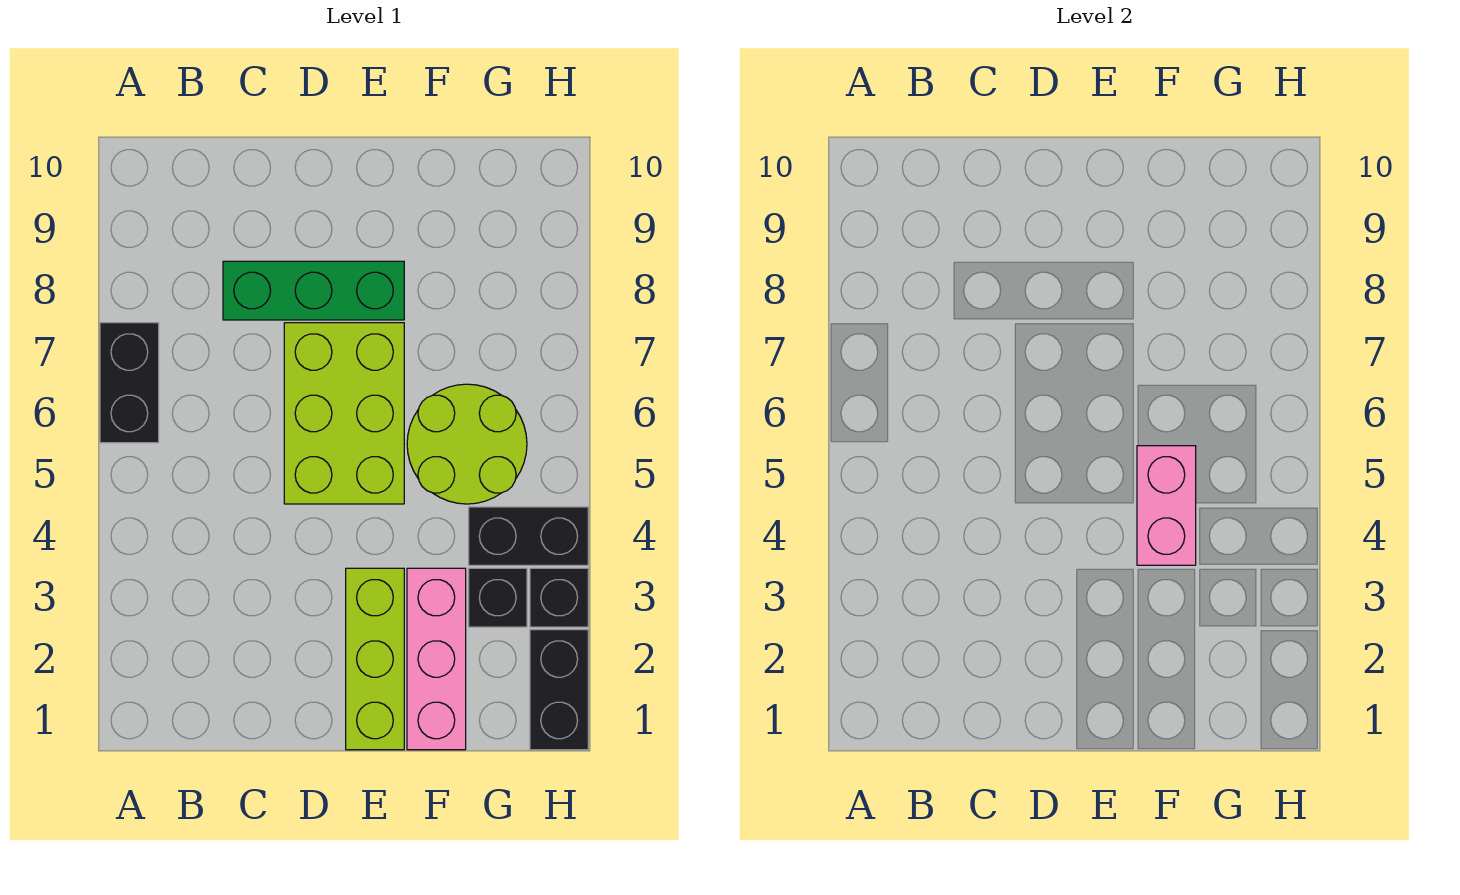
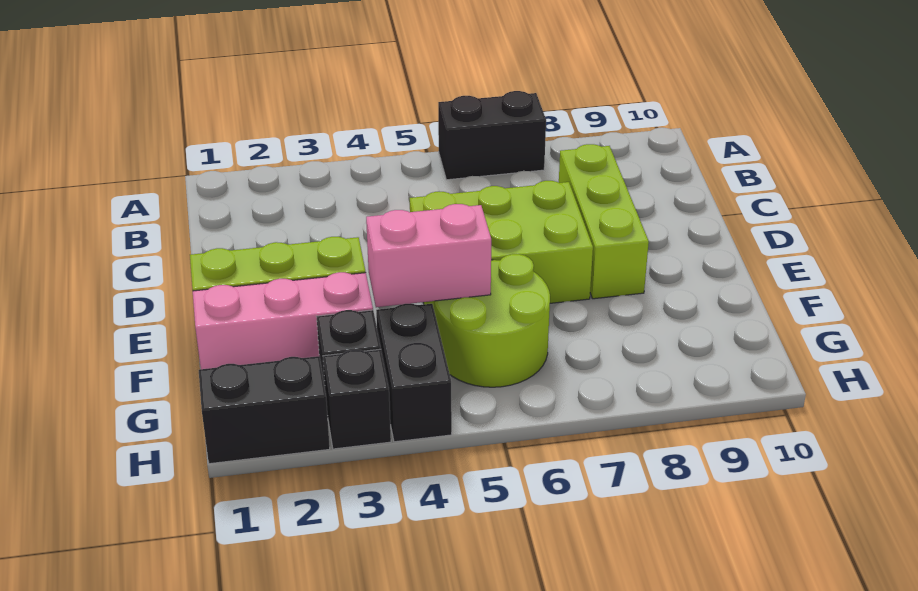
green brick C8:E8 level 1 -> lime brick C8:E8 level 1

